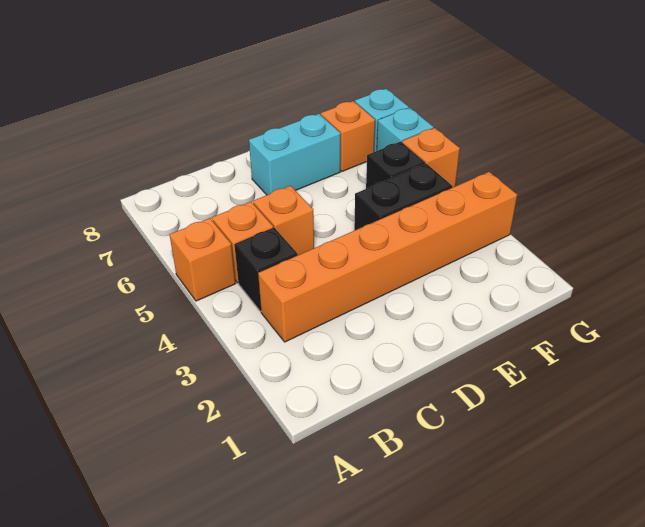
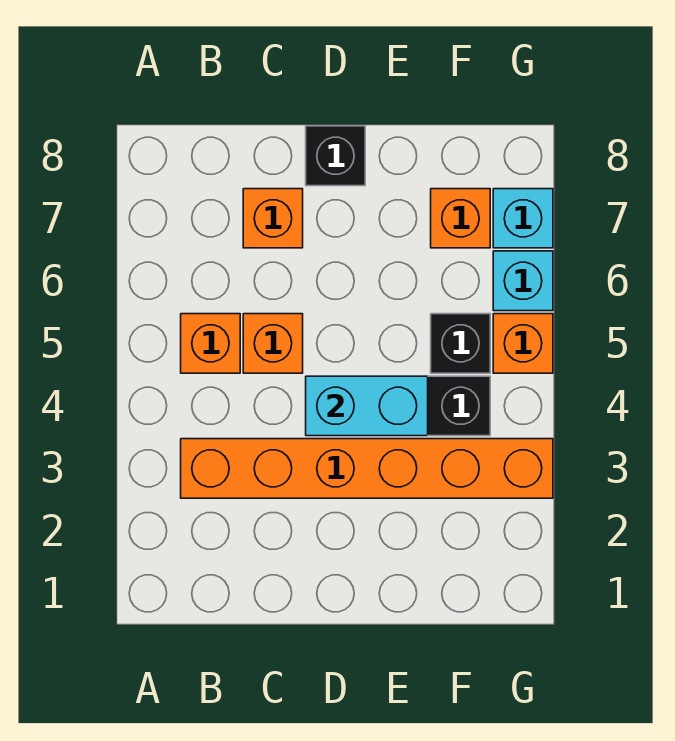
orange brick A5 level 1 -> orange brick C7 level 1
black brick B4 level 1 -> black brick D8 level 1
cyan brick D7:E7 level 1 -> cyan brick D4:E4 level 2

